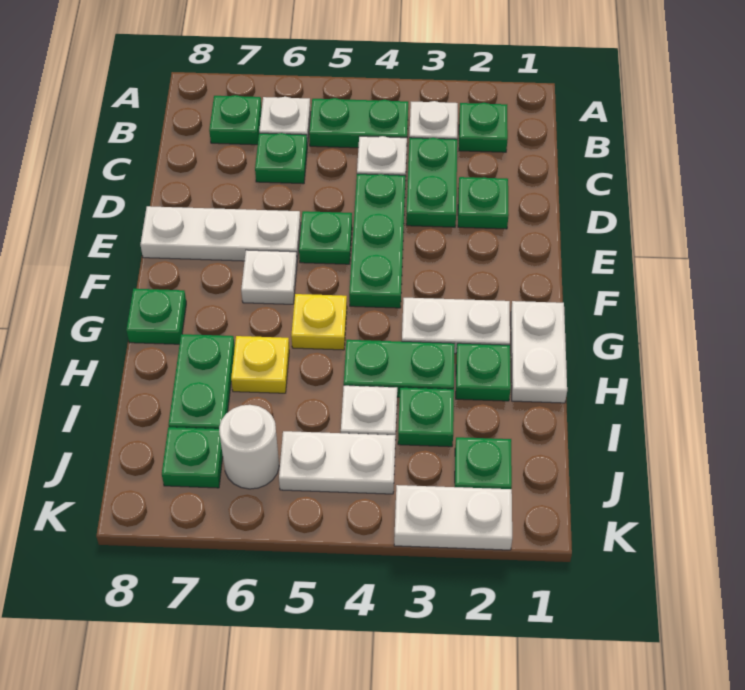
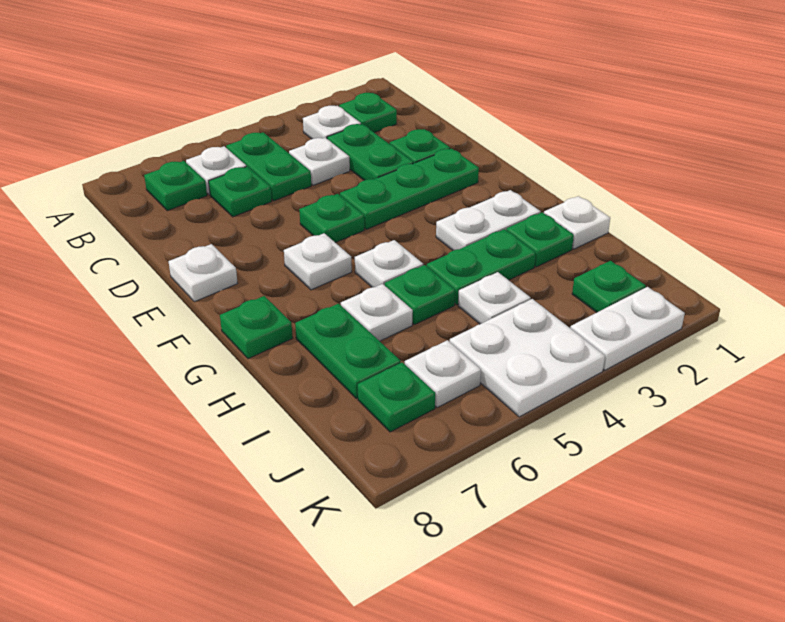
green plate B4:B5 level 1 -> green plate B5:C5 level 1
green plate D4:F4 level 1 -> green plate E2:E4 level 1
white plate E6:E8 level 1 -> white plate E8 level 1
white plate G1:H1 level 1 -> white plate H1 level 1
yellow plate G5 level 1 -> white plate G5 level 1
yellow plate H6 level 1 -> white plate H6 level 1
green plate I3 level 1 -> green plate H5 level 1
white plate J4:J5 level 1 -> white plate J4:K5 level 1
white round brick J6 level 1 -> white plate J6 level 1

